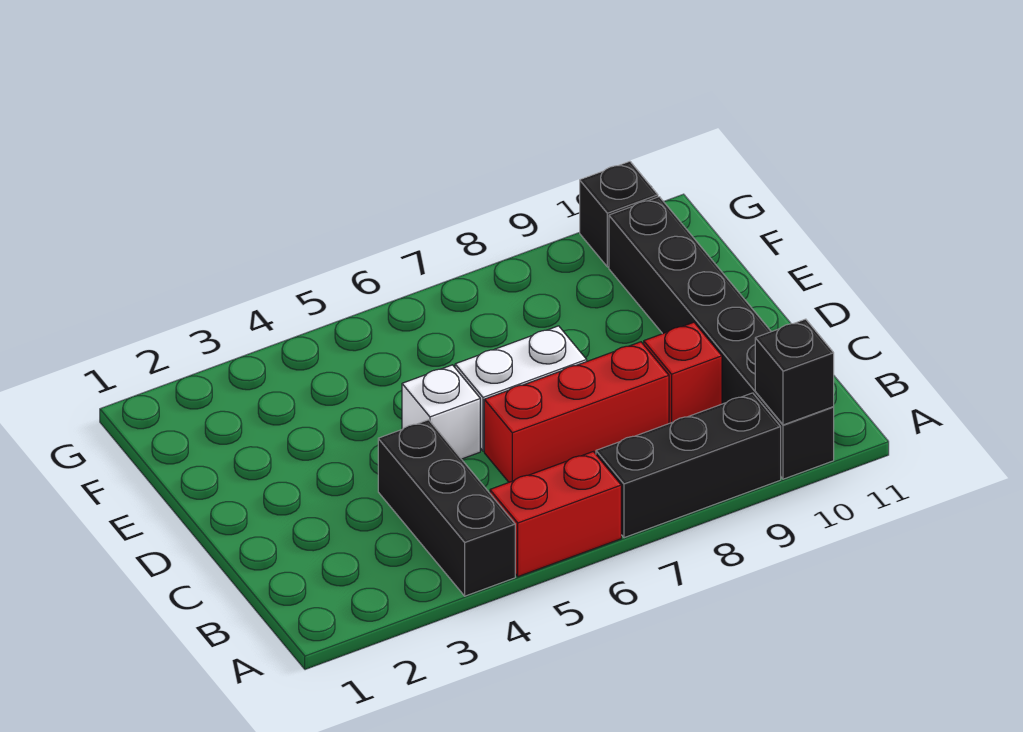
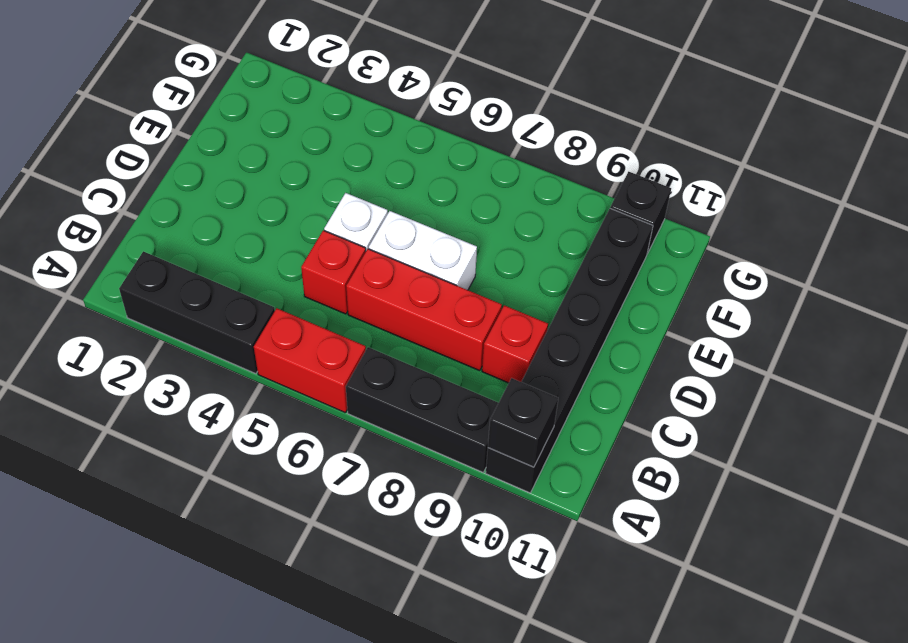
black brick A4:C4 level 1 -> black brick A2:A4 level 1
none -> red brick C5 level 1

